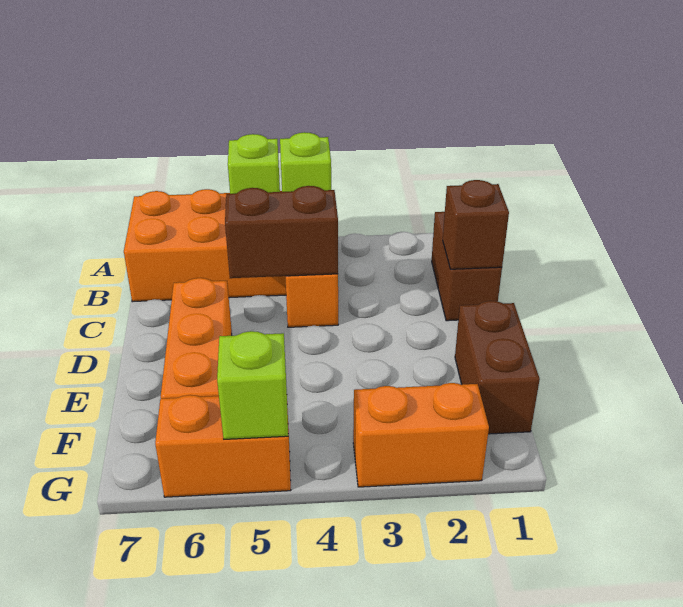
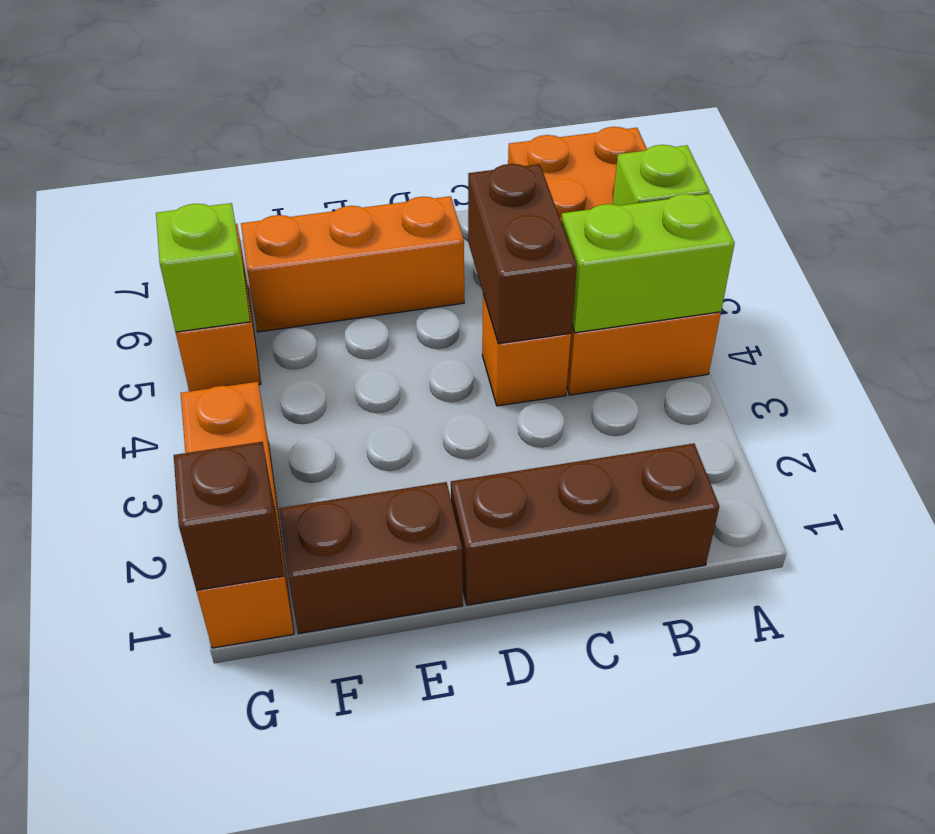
lime brick A4 level 2 -> lime brick A4:B4 level 2
brown brick B1:C1 level 1 -> brown brick B1:D1 level 1
brown brick C1 level 2 -> brown brick G1 level 2
orange brick G2:G3 level 1 -> orange brick G1:G3 level 1

